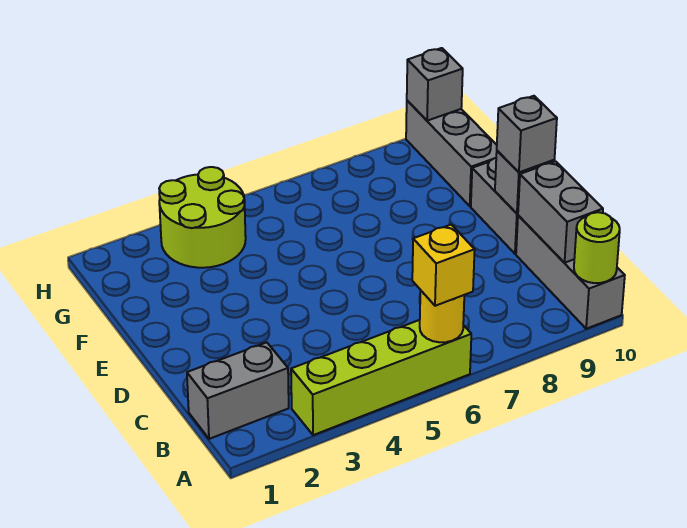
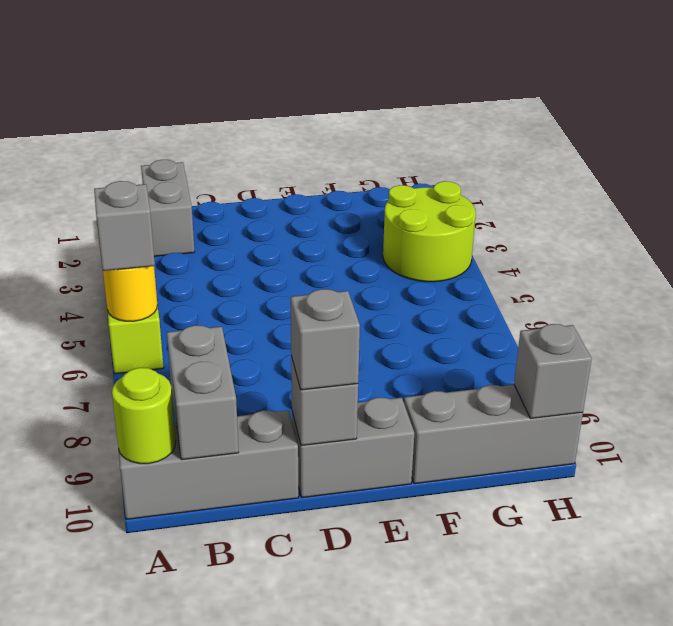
yellow brick A6 level 3 -> grey brick A6 level 3
grey brick B10:C10 level 2 -> grey brick B9:B10 level 2

